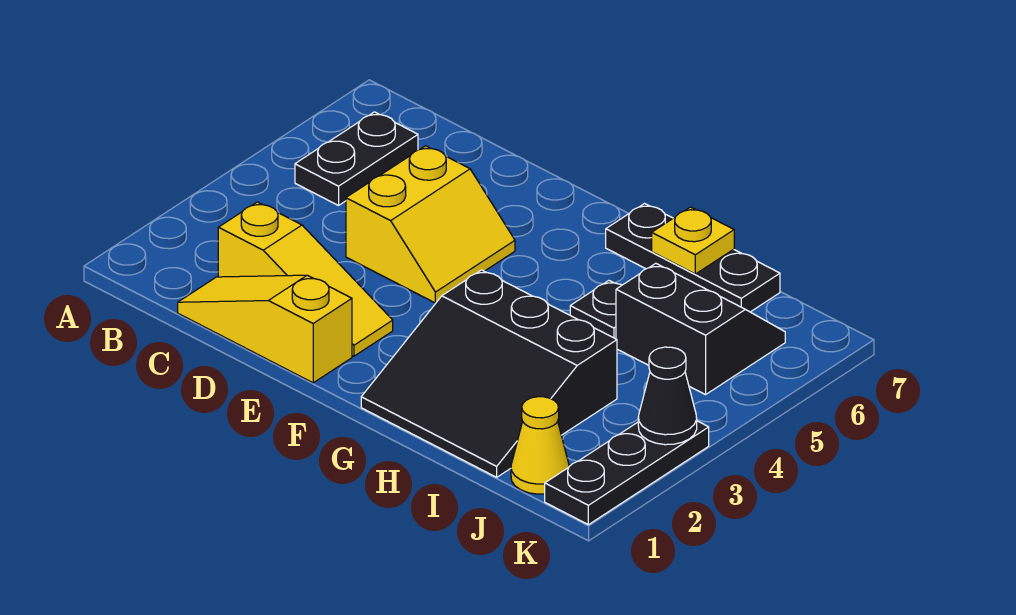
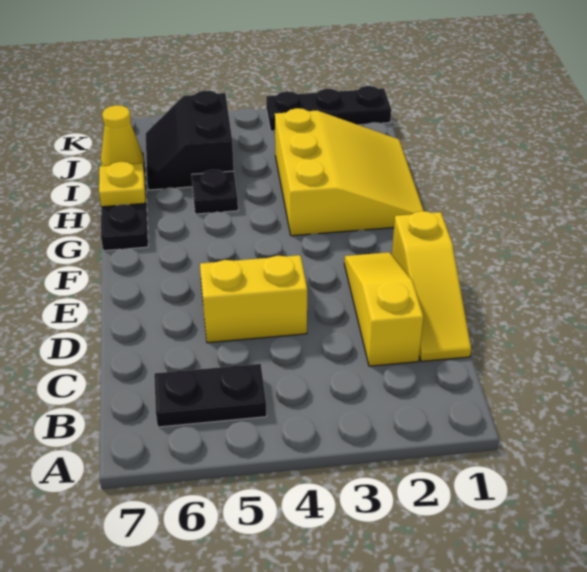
black slope G1:I3 level 1 top 3 -> yellow slope G1:I3 level 1 top 3
yellow cone J1 level 1 -> yellow cone I7 level 2
black cone K3 level 2 -> none

